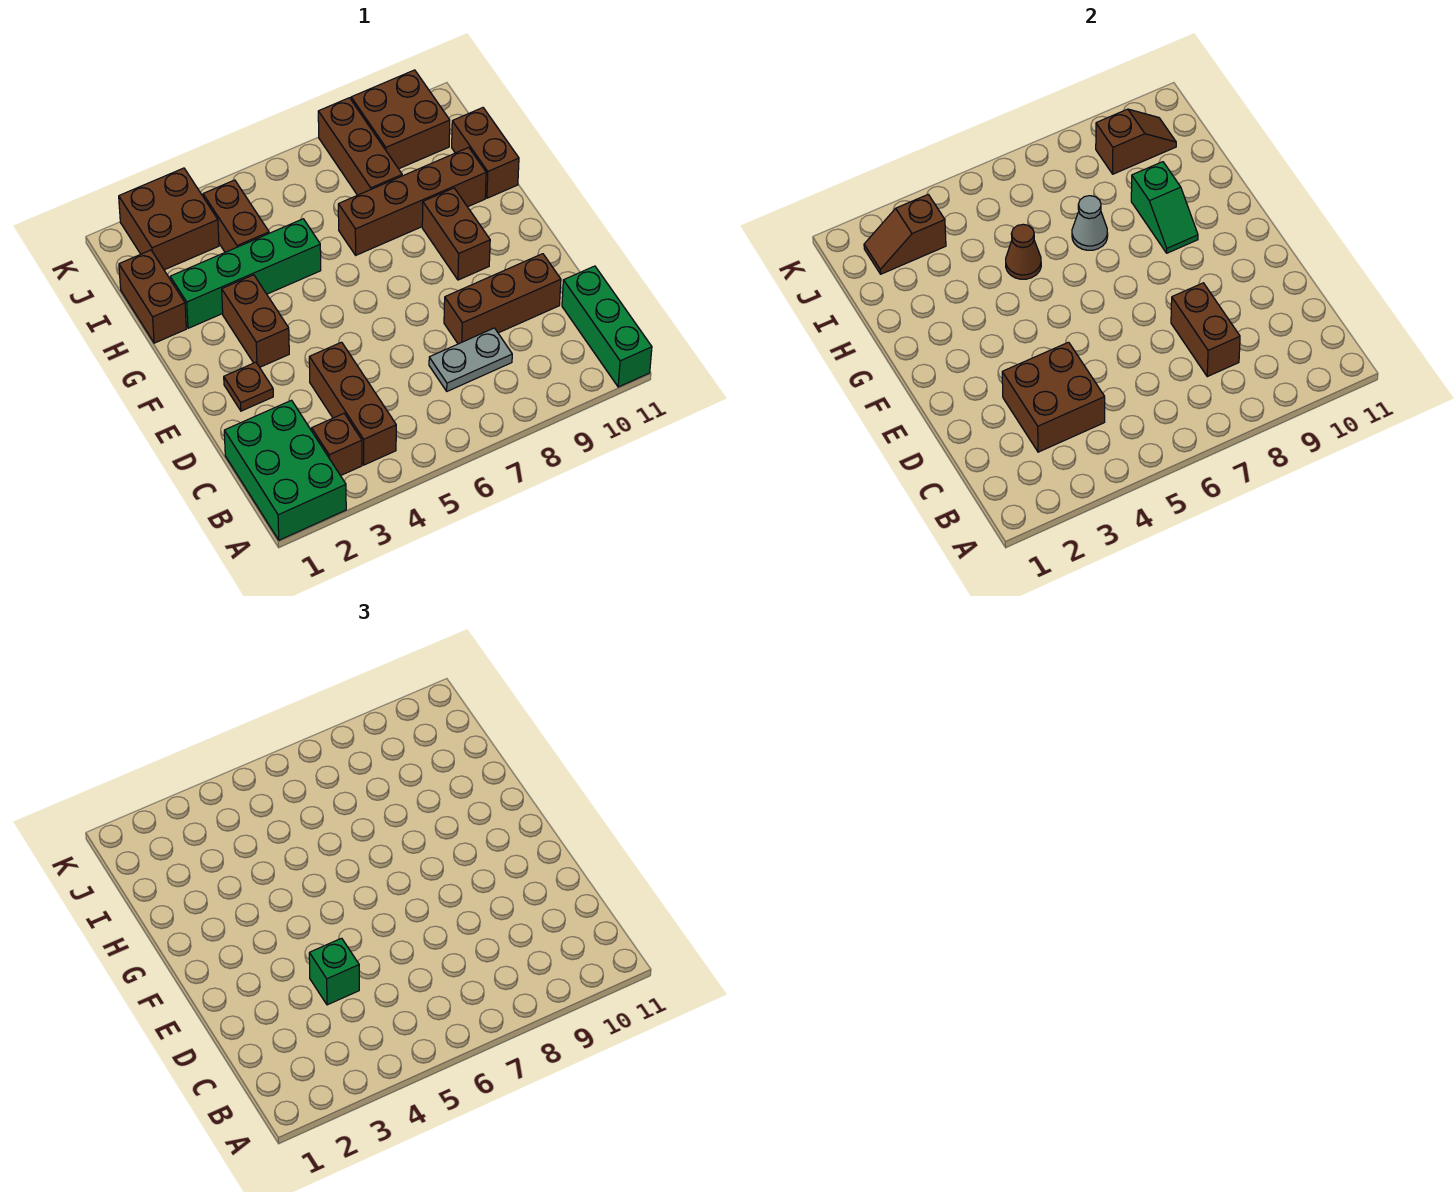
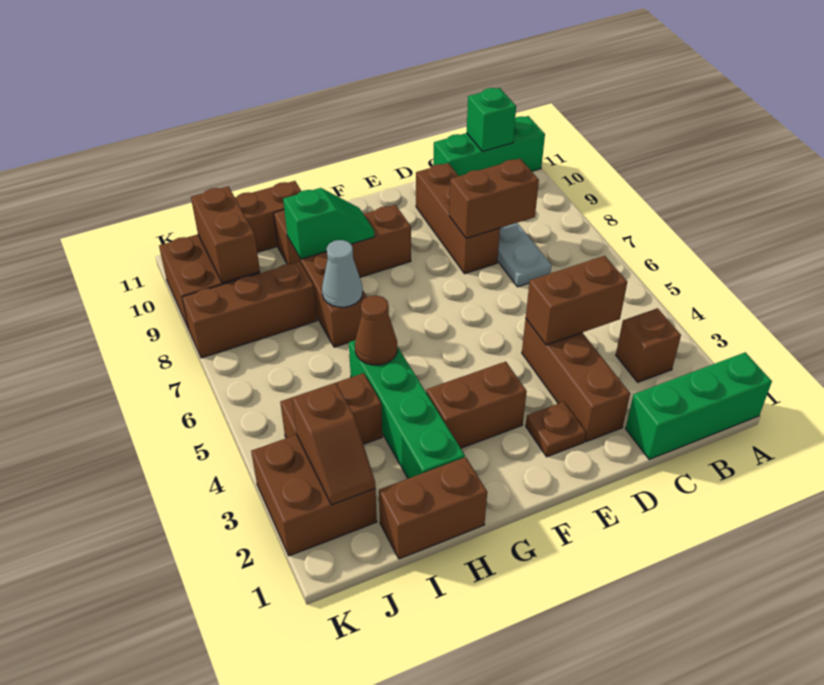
green brick A1:C2 level 1 -> green brick A1:C1 level 1
brown brick B4:D4 level 1 -> brown brick D2:D4 level 1
brown brick C3:D4 level 2 -> brown brick C4:D4 level 2
green brick D4 level 3 -> green brick B11 level 2
brown slope J9:J10 level 2 top 9 -> brown brick J9:J10 level 2

